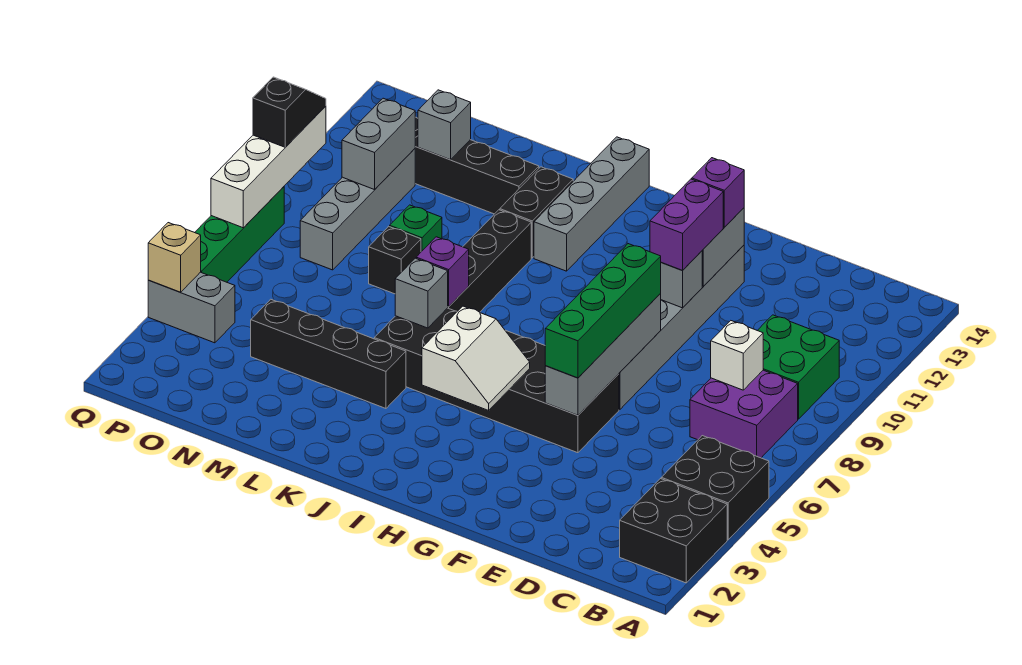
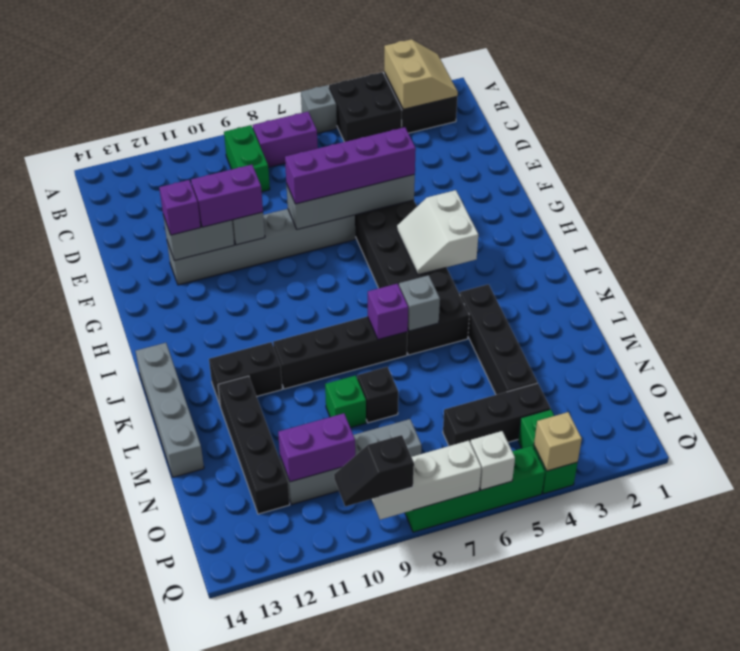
none -> tan slope A2:B3 level 2 top 3
purple brick B7:C8 level 1 -> purple brick B7:B8 level 1
green brick B9:C10 level 1 -> green brick B9:C9 level 1
white brick C8 level 2 -> white brick Q6 level 2
green brick F5:F8 level 3 -> purple brick F5:F8 level 3
white slope H4:I5 level 2 top I -> white slope H4:I5 level 2 top 4
grey brick J11:J14 level 1 -> grey brick J14:M14 level 1
grey brick N12 level 2 -> grey brick A6 level 1
none -> black brick O4:O6 level 1
grey brick O10:O11 level 2 -> purple brick O10:O11 level 2
grey brick P4:Q4 level 1 -> green brick P4:Q4 level 1
white brick Q7:Q10 level 2 -> white brick Q7:Q9 level 2

